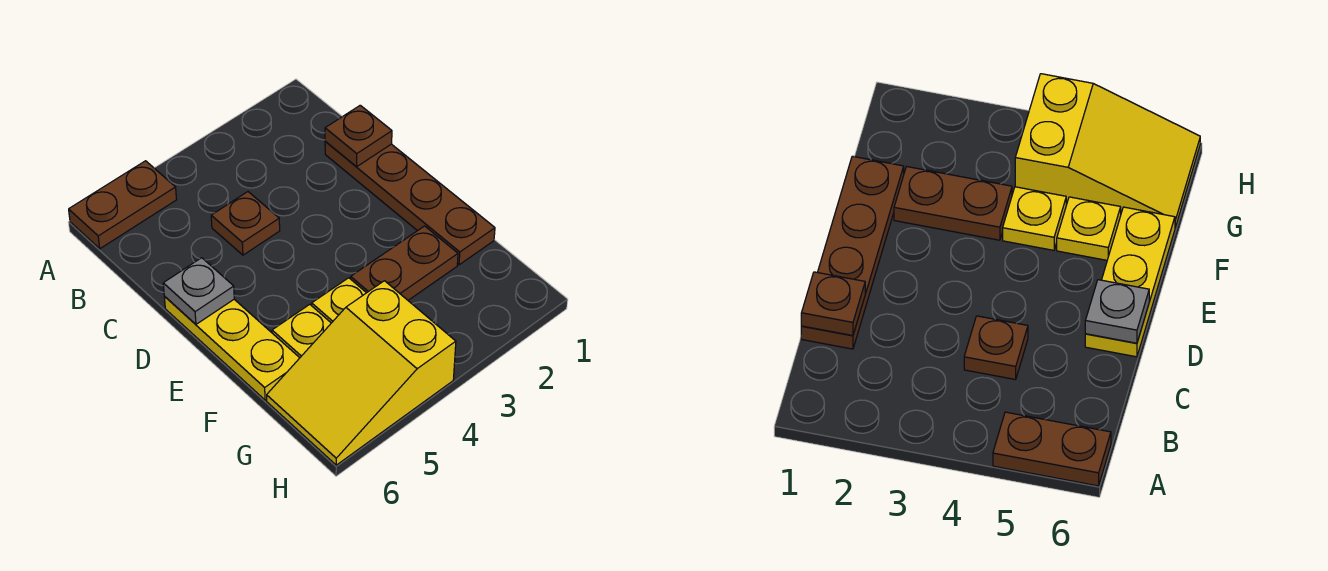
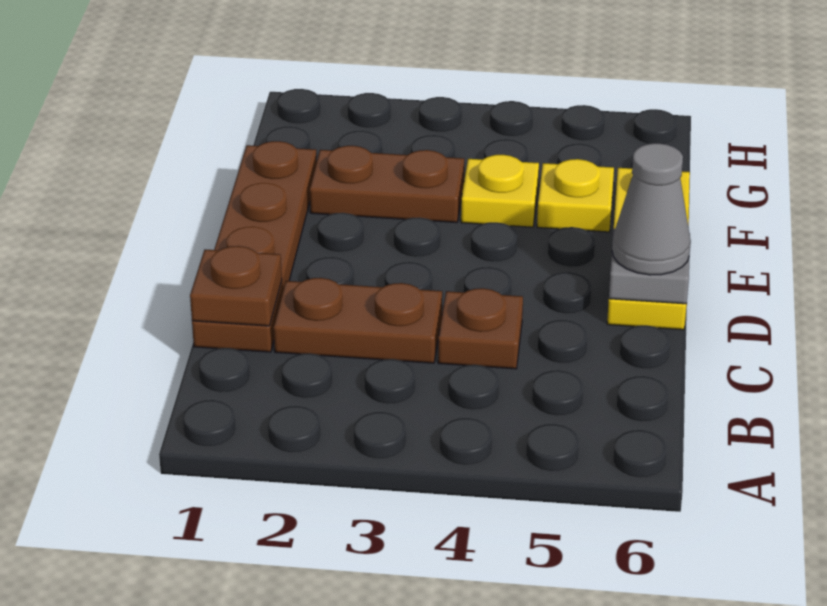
brown plate A5:A6 level 1 -> brown plate C2:C3 level 1
none -> grey cone D6 level 3
yellow slope G4:H6 level 1 top 4 -> none

